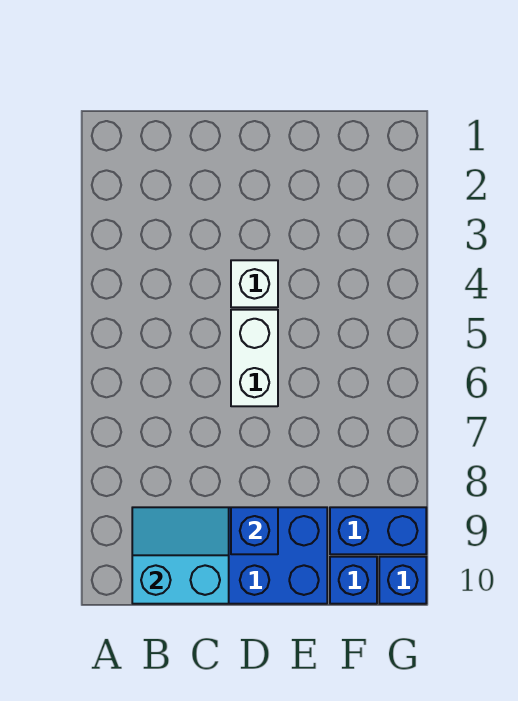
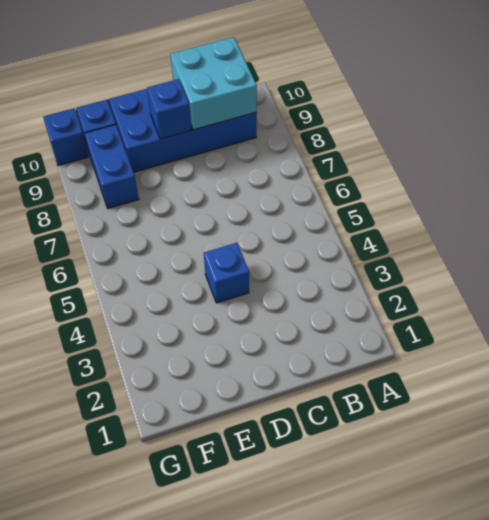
cyan slope B9:C10 level 2 top 10 -> cyan brick B9:C10 level 2
white brick D4 level 1 -> blue brick D4 level 1
white brick D5:D6 level 1 -> none
blue brick F9:G9 level 1 -> blue brick F8:F9 level 1

